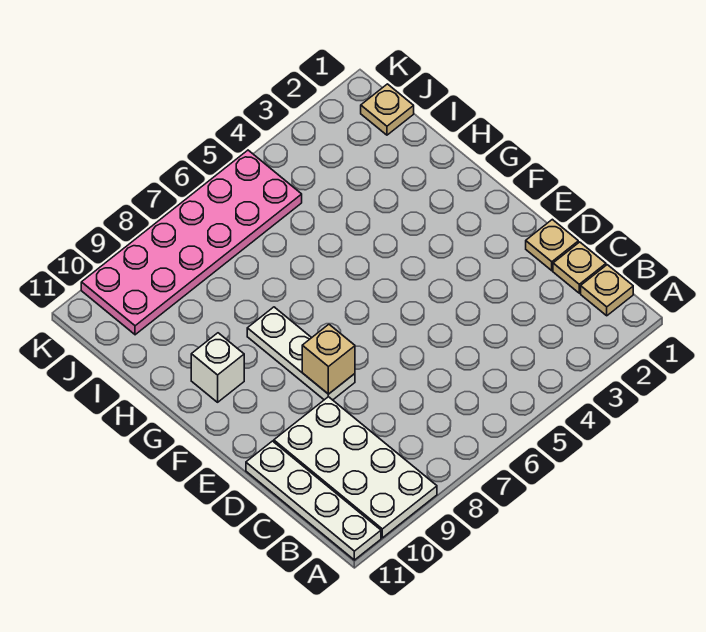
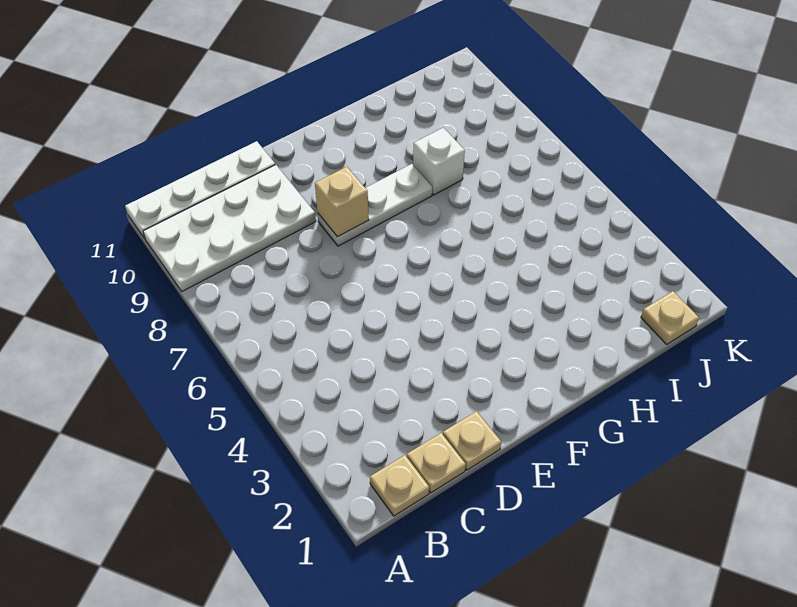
white brick G10 level 1 -> white brick H8 level 1
pink plate J5:K10 level 1 -> none

